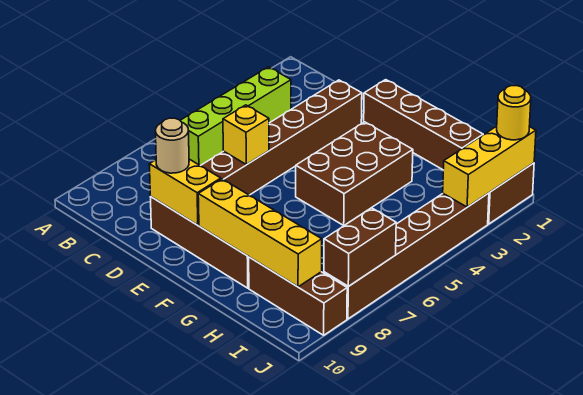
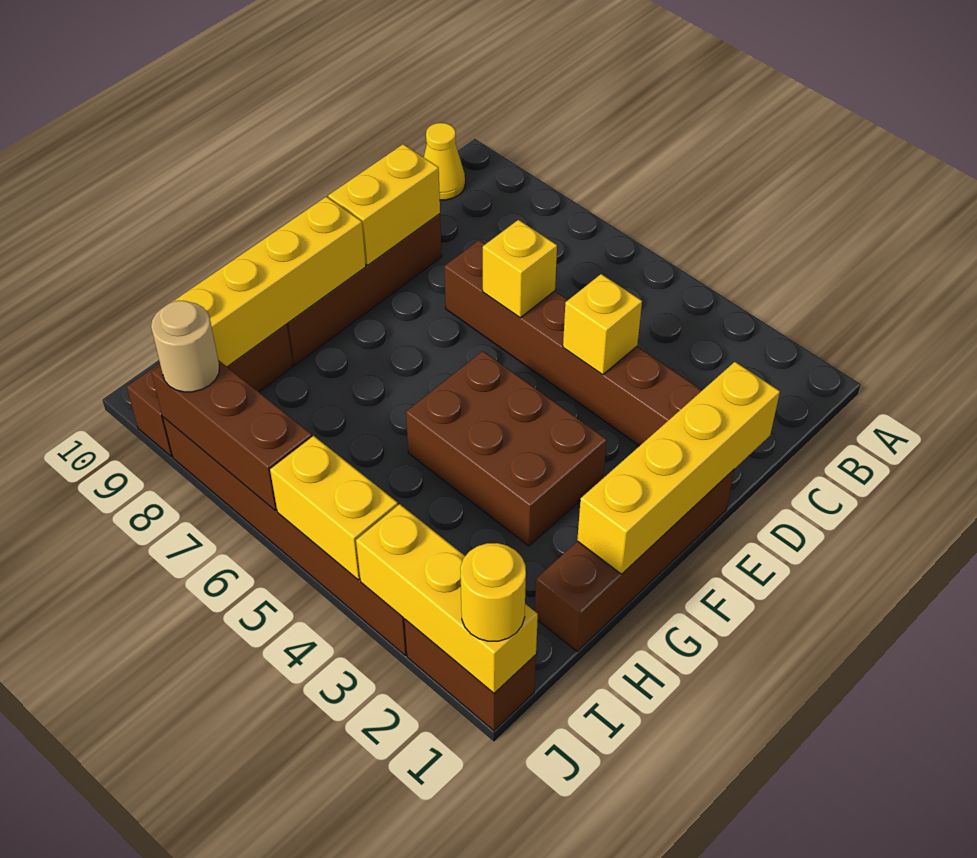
lime brick B3:B6 level 1 -> none
none -> yellow cone B10 level 1
none -> yellow brick D1:G1 level 2
none -> yellow brick D4 level 2
tan round brick D9 level 3 -> tan round brick J8 level 3
none -> yellow brick J4:J5 level 2
brown brick J7:J8 level 2 -> brown brick J6:J8 level 2

